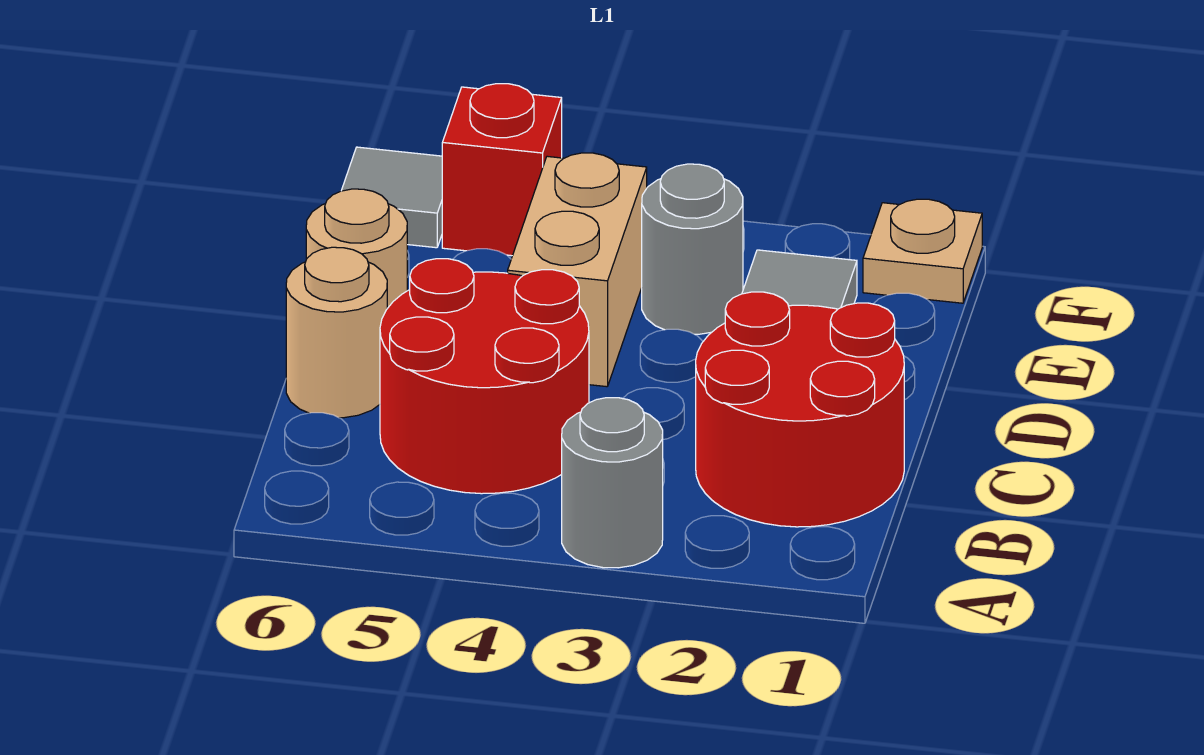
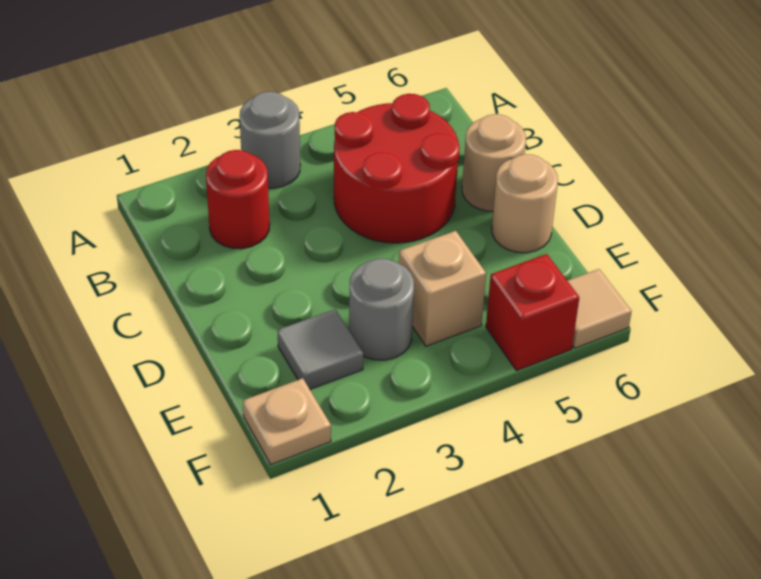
red round brick B1:C2 level 1 -> red round brick B2 level 1
tan brick D4:E4 level 1 -> tan brick E4 level 1
grey tile F6 level 1 -> tan tile F6 level 1

